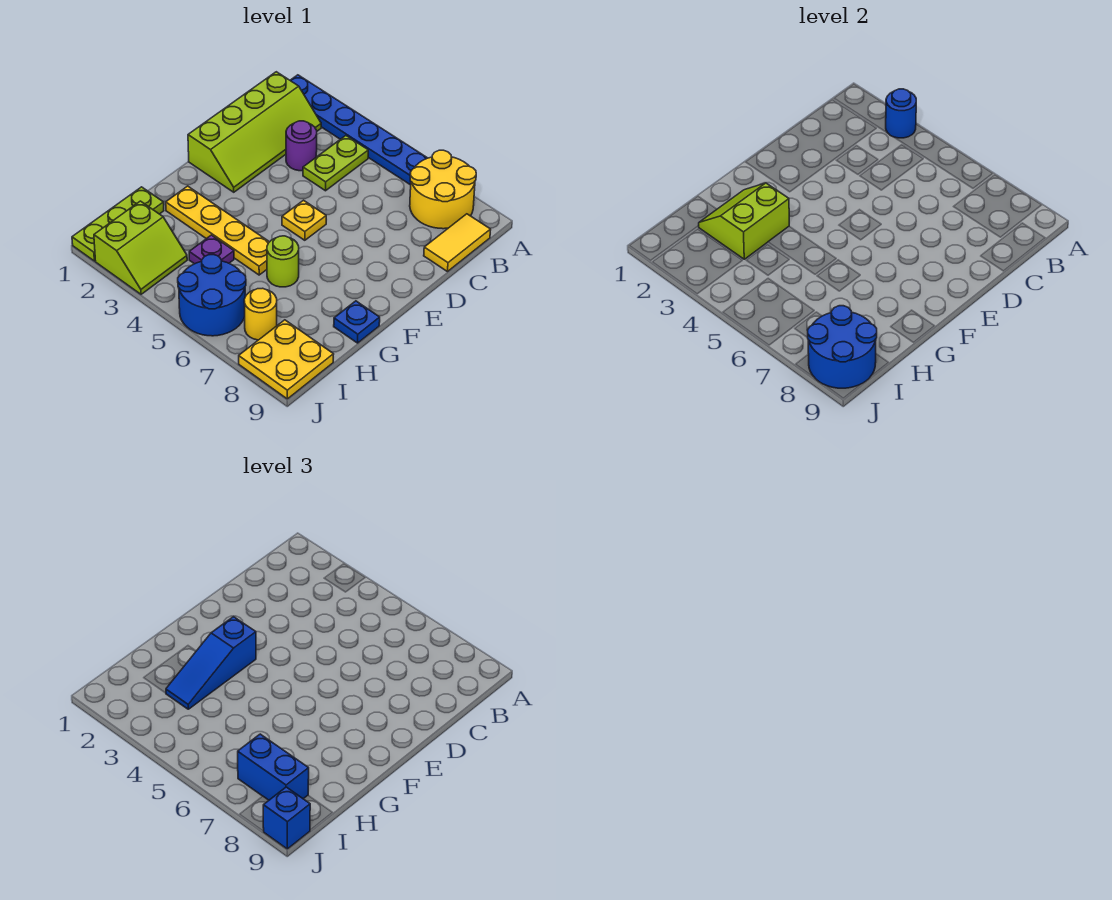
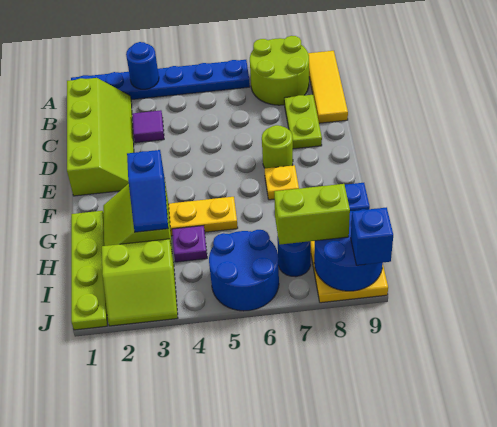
yellow round brick A7:B8 level 1 -> lime round brick A7:B8 level 1
lime plate B4:C4 level 1 -> lime plate C8:D8 level 1
yellow tile B9:C9 level 1 -> yellow tile A9:C9 level 1
purple round brick C3 level 1 -> purple tile C3 level 1
yellow plate E5 level 1 -> yellow plate F7 level 1
blue slope F3:H3 level 3 top F -> blue slope G3:H3 level 3 top G
lime round brick G6 level 1 -> lime round brick E7 level 1
lime plate H1:J1 level 1 -> lime plate G1:J1 level 1
lime slope I2:J3 level 1 top 2 -> lime slope I2:J3 level 1 top I
yellow round brick I7 level 1 -> blue round brick I7 level 1
blue brick I7:I8 level 3 -> lime brick I7:I8 level 3

